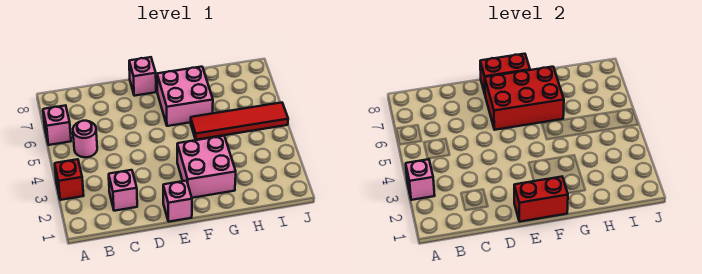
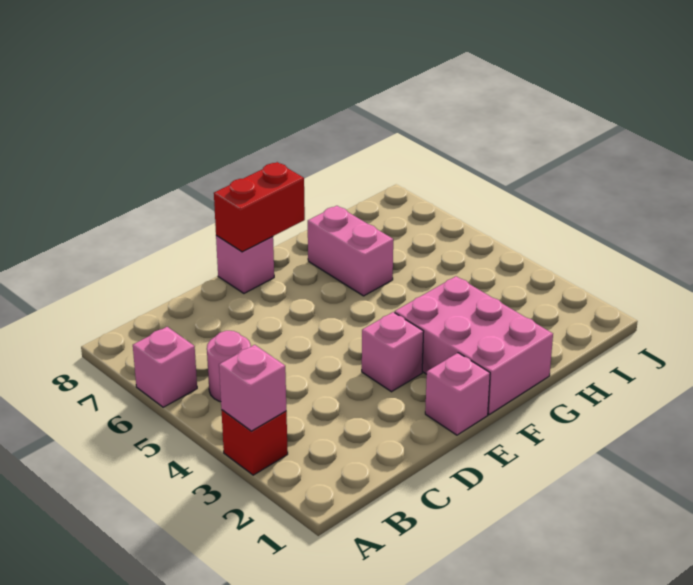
pink brick C2 level 1 -> pink brick E3 level 1
red brick E1:F1 level 2 -> none
red brick E6:G7 level 2 -> none
pink brick F2:G3 level 1 -> pink brick F1:G3 level 1
pink brick F6:G7 level 1 -> pink brick G6:G7 level 1
red tile G5:J5 level 1 -> none

